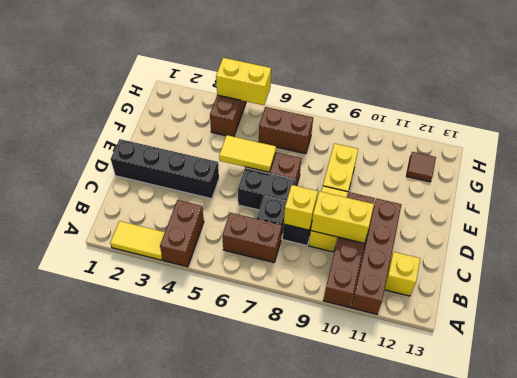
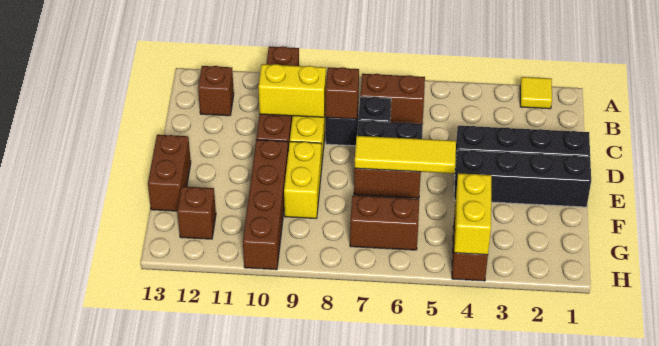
yellow tile A2:A3 level 1 -> yellow tile A2 level 1
brown brick A4:B4 level 1 -> brown brick E13:F13 level 1
brown brick A11:D11 level 1 -> brown brick E10:H10 level 1
yellow brick B12 level 1 -> brown brick B12 level 1
yellow brick C8 level 2 -> brown brick C8 level 2
none -> black brick E1:E4 level 1
yellow tile E5:E6 level 2 -> yellow tile E5:E7 level 2
brown tile G12 level 1 -> brown brick G12 level 1
yellow brick H4:H5 level 2 -> yellow brick G4:H4 level 2

